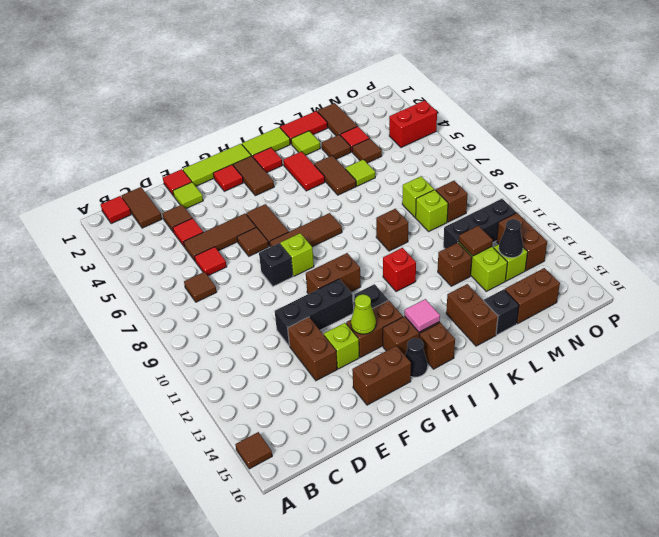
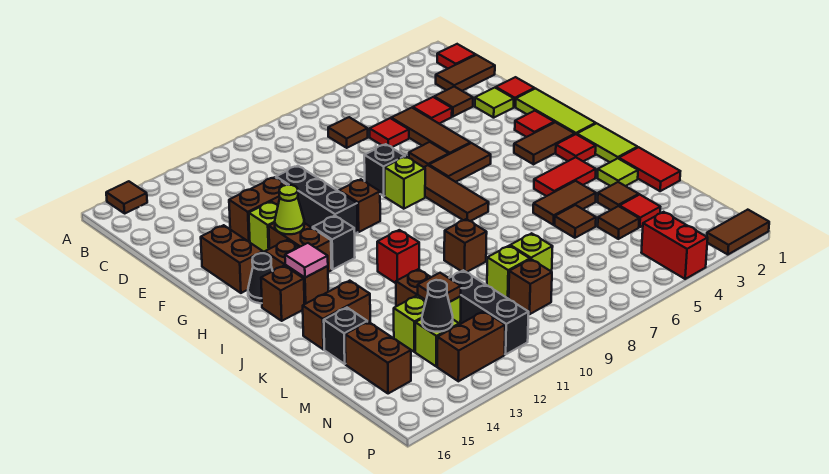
brown brick G10:H10 level 1 -> brown brick G10 level 1
lime tile L5 level 1 -> brown tile L5 level 1
brown tile M1:M2 level 1 -> brown tile P1:P2 level 1

